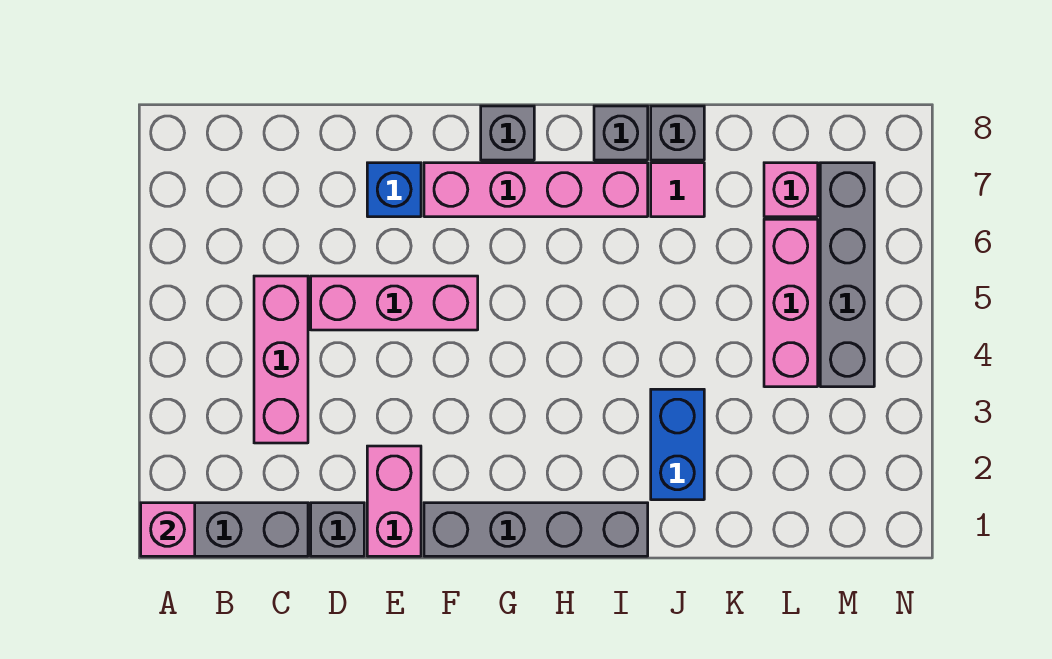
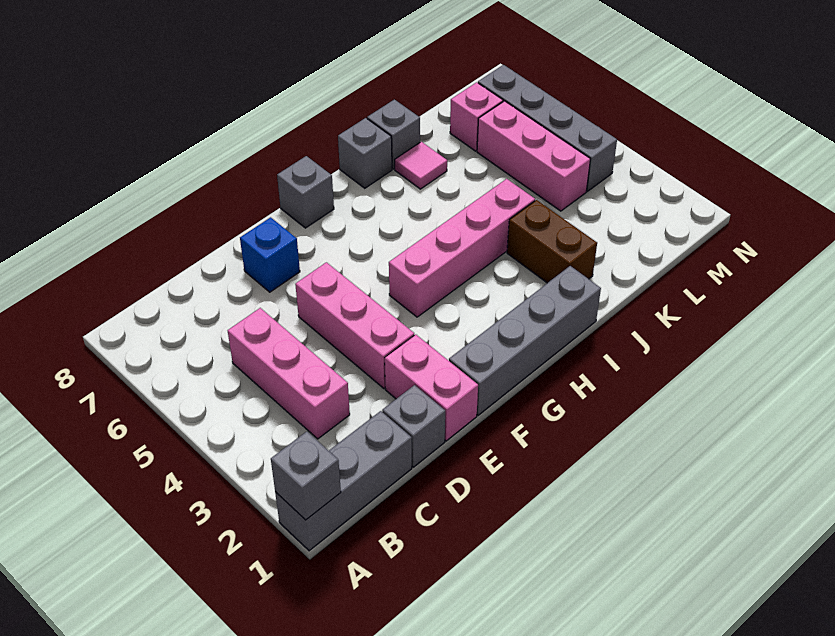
pink brick A1 level 2 -> grey brick A1 level 2
pink brick D5:F5 level 1 -> pink brick E3:E5 level 1
pink brick F7:I7 level 1 -> pink brick G4:J4 level 1
blue brick J2:J3 level 1 -> brown brick J2:J3 level 1

